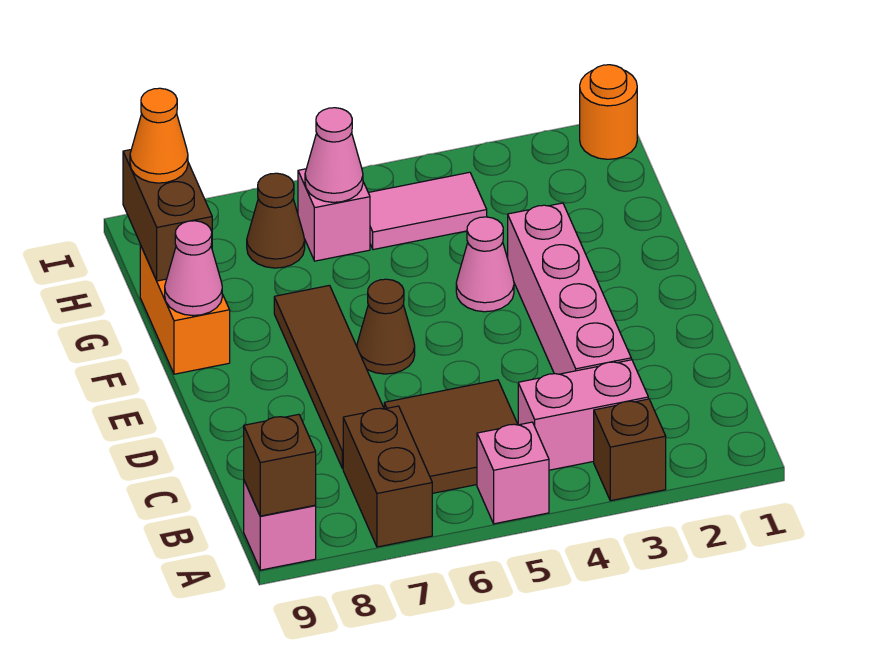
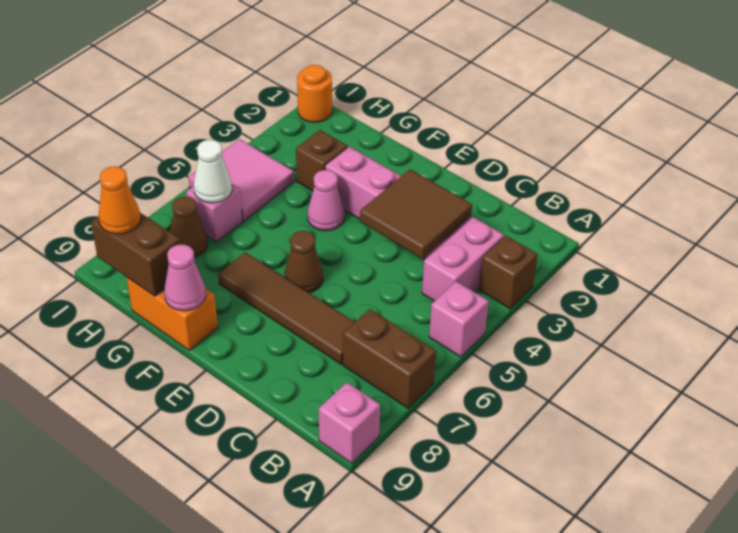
brown brick A9 level 2 -> brown brick G3 level 1
brown tile B5:C6 level 1 -> brown tile C3:D4 level 2
pink tile H4:H5 level 1 -> pink tile H4:I5 level 1
pink cone H6 level 2 -> white cone H6 level 2

